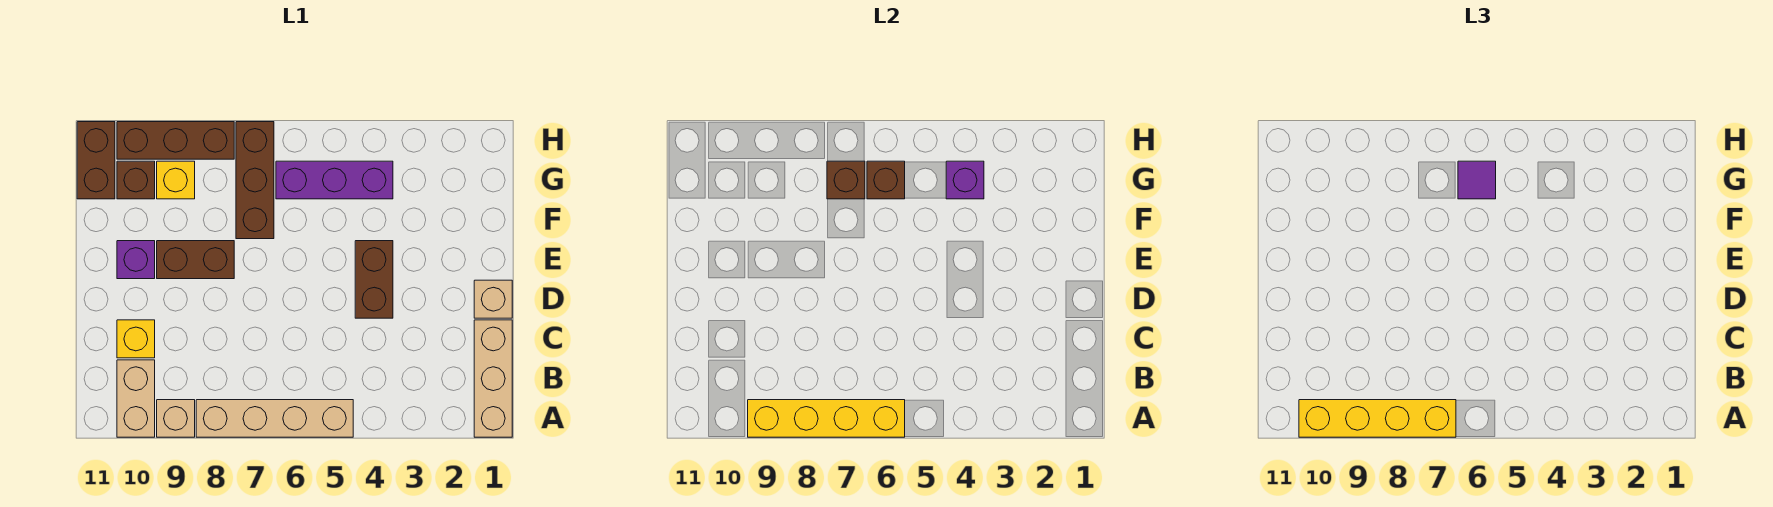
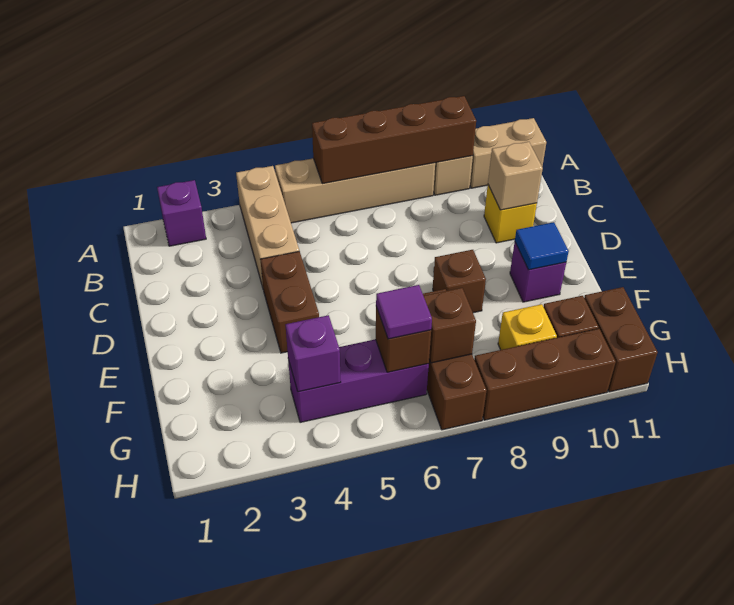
tan brick A1:C1 level 1 -> tan brick A4:C4 level 1
none -> purple brick A2 level 1
yellow brick A6:A9 level 2 -> brown brick A6:A9 level 2
yellow brick A7:A10 level 3 -> none
tan brick A10:B10 level 1 -> tan brick A10:A11 level 1
tan brick D1 level 1 -> tan brick C10 level 2
brown brick E8:E9 level 1 -> brown brick E8 level 1
none -> blue tile E10 level 2

